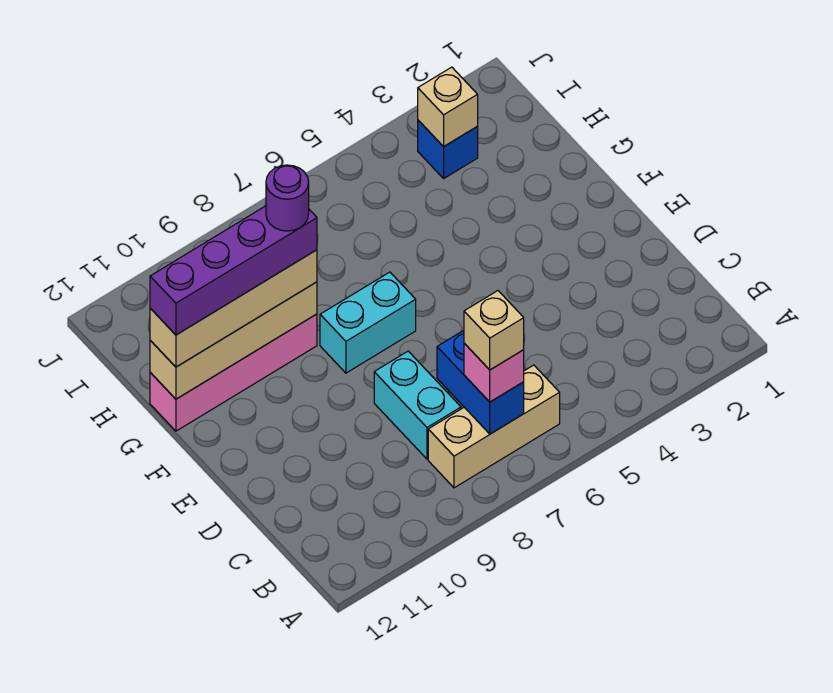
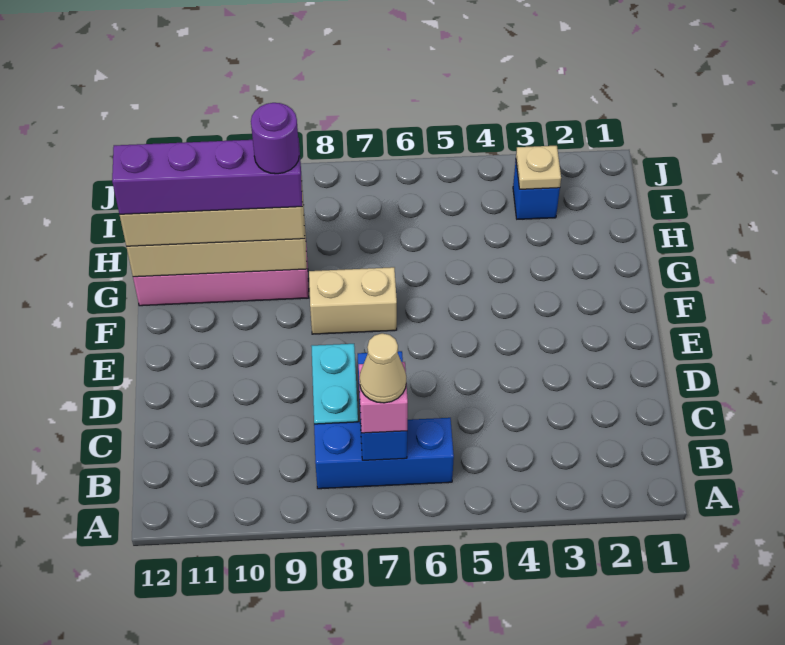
tan brick B6:B8 level 1 -> blue brick B6:B8 level 1
tan brick B7 level 4 -> tan cone B7 level 4
cyan brick F7:F8 level 1 -> tan brick F7:F8 level 1
tan brick I3 level 2 -> tan plate I3 level 2

